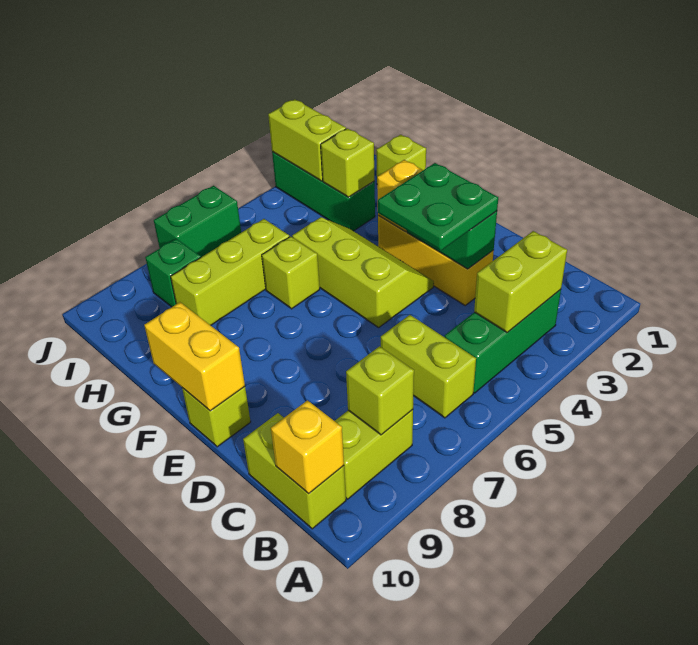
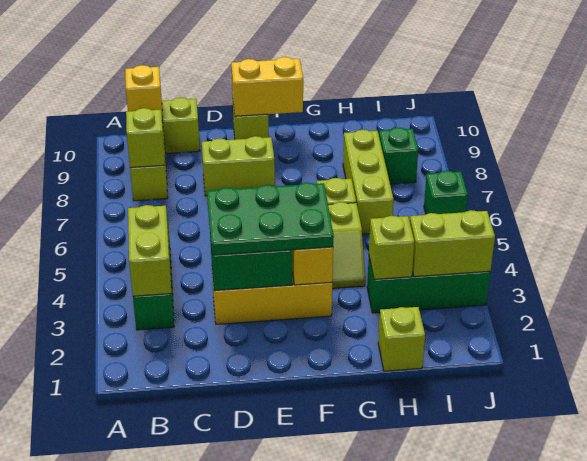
lime brick B6:C6 level 1 -> lime brick D8:E8 level 1
green plate D3:E4 level 3 -> green plate D3:F4 level 3
green brick J6:J7 level 1 -> green brick J6 level 1

